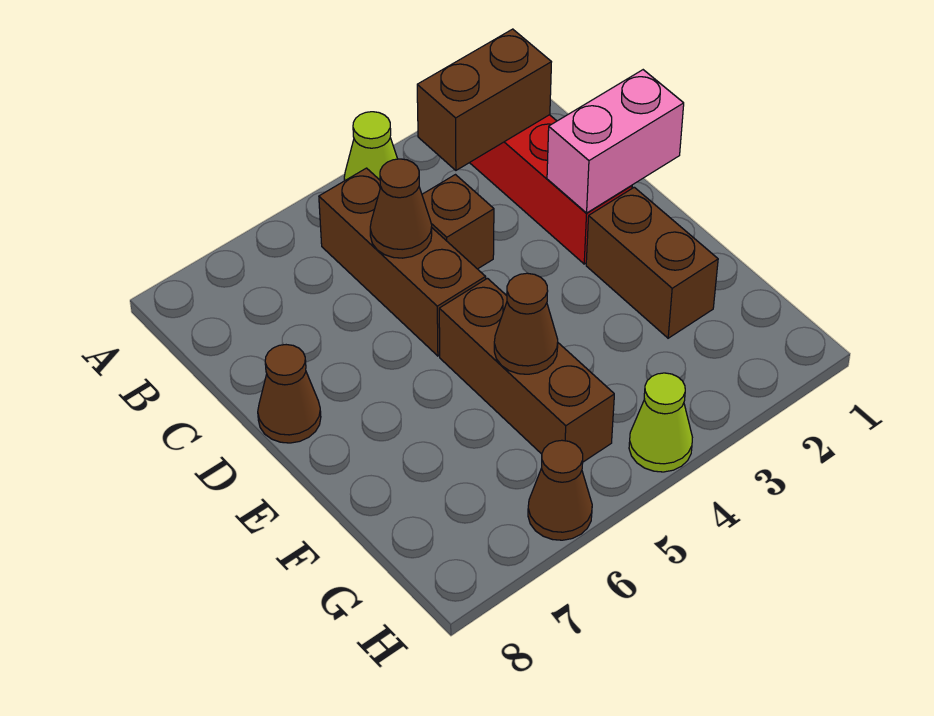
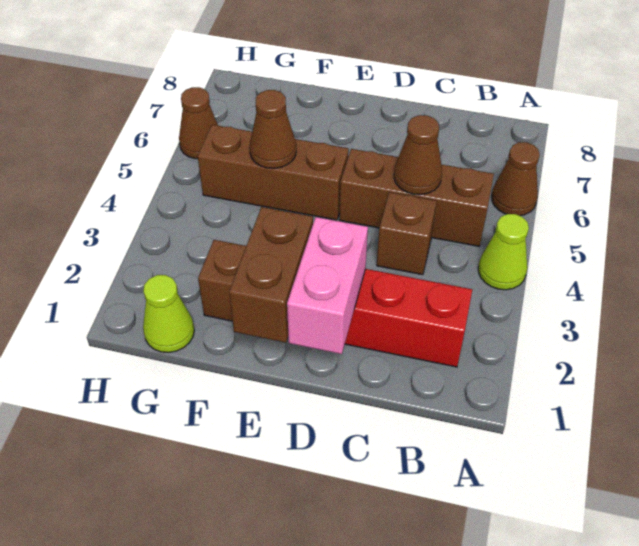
brown brick B2:B3 level 2 -> brown brick E1:E2 level 2
brown cone D8 level 1 -> brown cone A6 level 1
lime cone H4 level 1 -> lime cone G1 level 1

